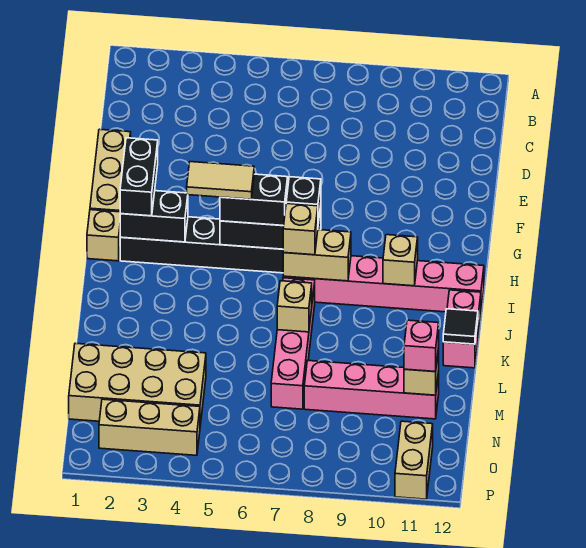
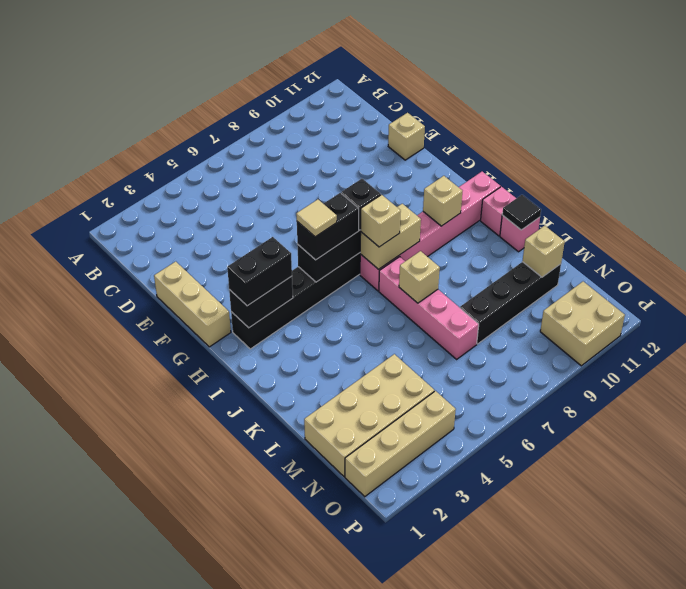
black brick G2:H2 level 3 -> black brick H2:H3 level 3
tan brick H1 level 1 -> tan brick E12 level 1
tan tile H4:H5 level 4 -> tan tile H5 level 4
pink brick M8:M11 level 1 -> black brick M8:M11 level 1
pink brick M11 level 3 -> none
tan brick O2:O4 level 1 -> tan brick O1:O4 level 1
tan brick O11:P11 level 1 -> tan brick O10:P11 level 1

